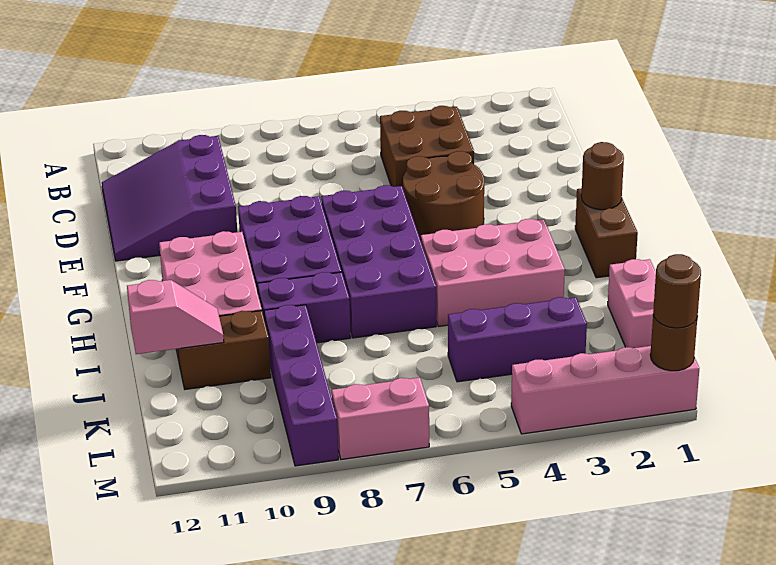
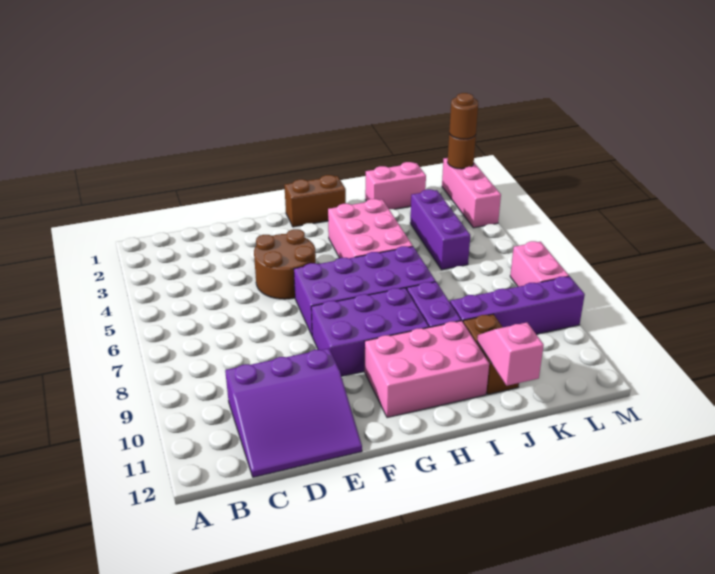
brown brick C4:D5 level 1 -> none
brown round brick G1 level 2 -> none
pink brick M1:M4 level 1 -> pink brick M1:M3 level 1

